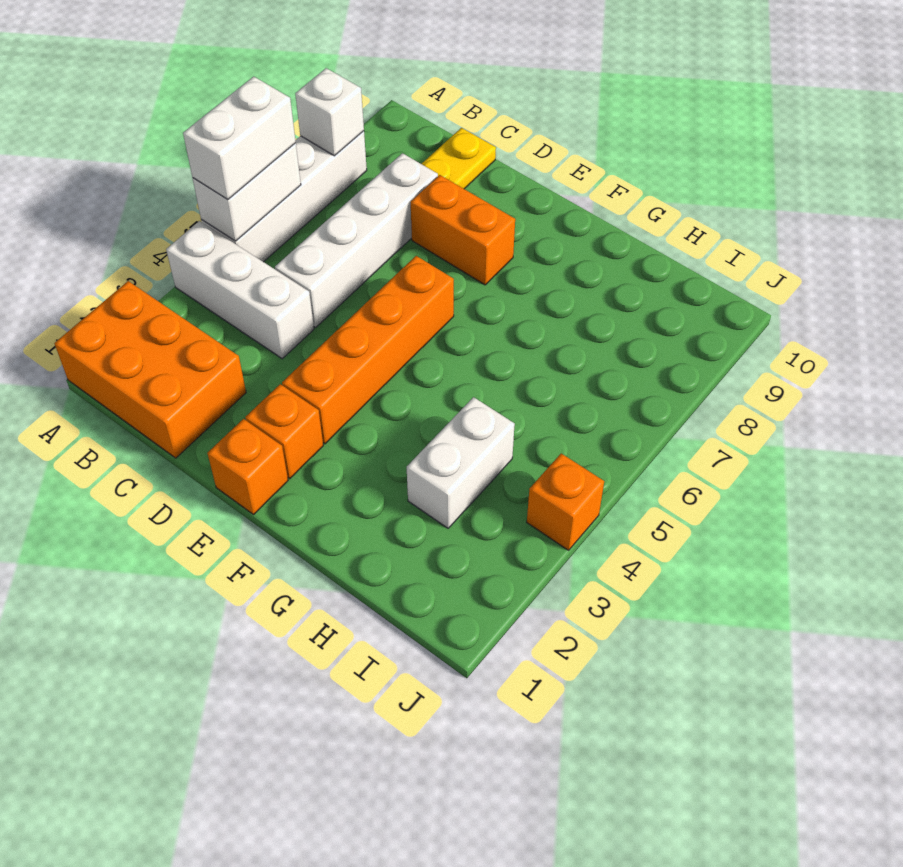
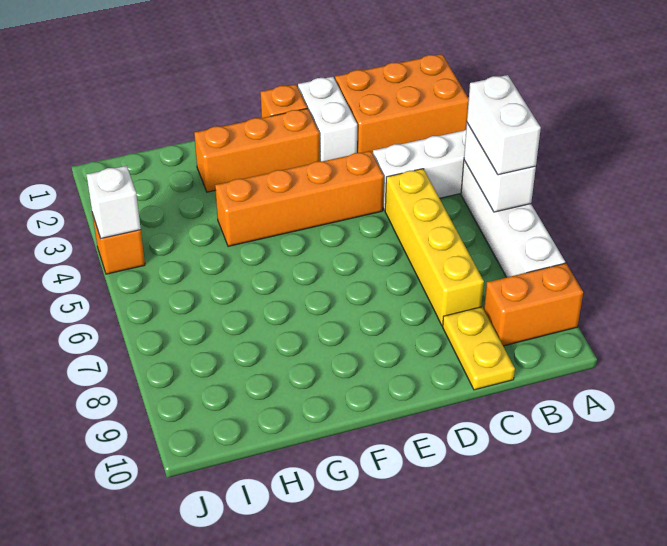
white brick A8 level 2 -> white brick J4 level 2
white brick C5:C8 level 1 -> yellow brick C5:C8 level 1
orange brick D8:E8 level 1 -> orange brick A9:B9 level 1
orange brick E2 level 1 -> orange brick E2:G2 level 1
orange brick E3:E6 level 1 -> orange brick D4:G4 level 1
white brick H3:H4 level 1 -> white brick D1:D2 level 1

